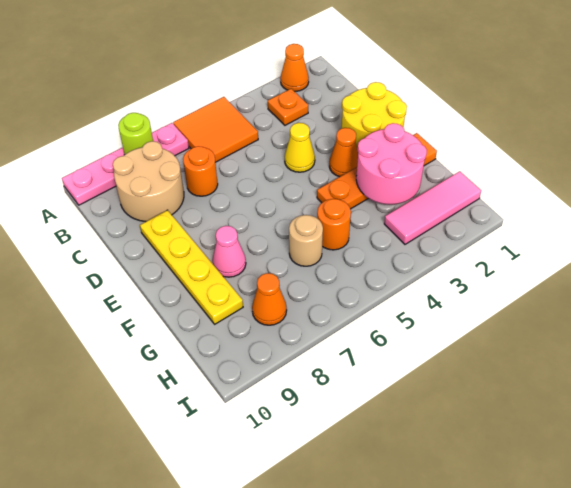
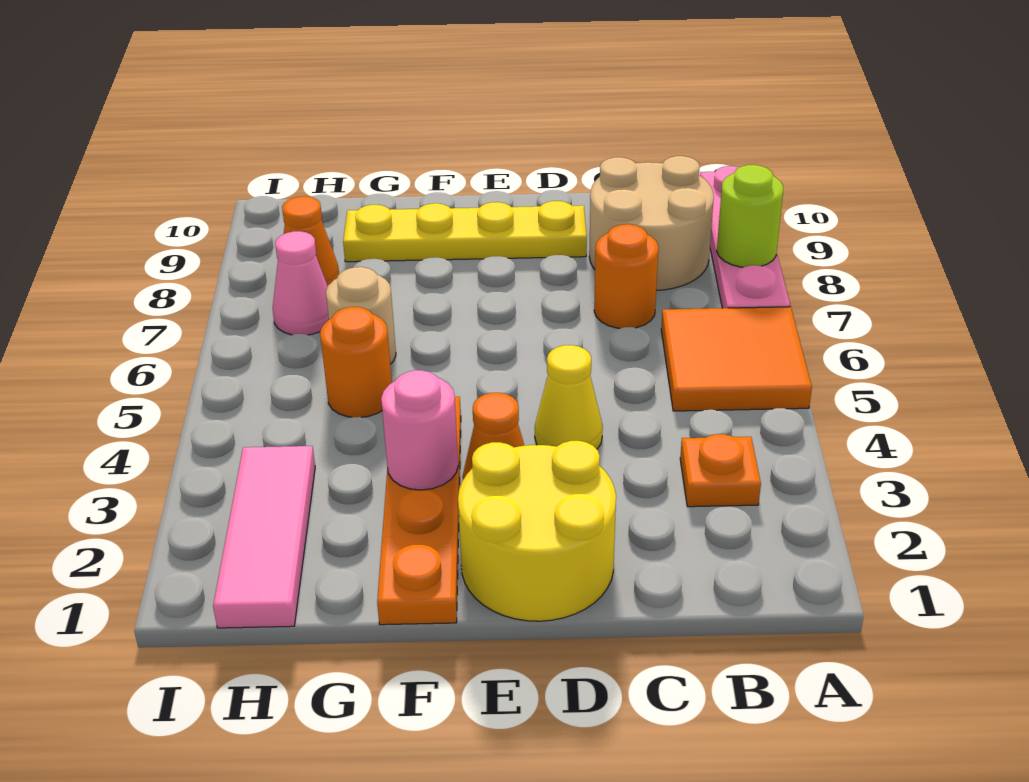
orange cone A2 level 1 -> none
pink round brick F2:G3 level 2 -> pink round brick F3 level 2
pink cone F8 level 1 -> pink cone H7 level 1

